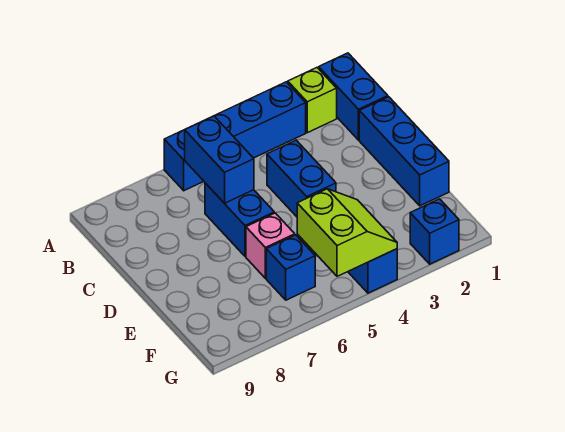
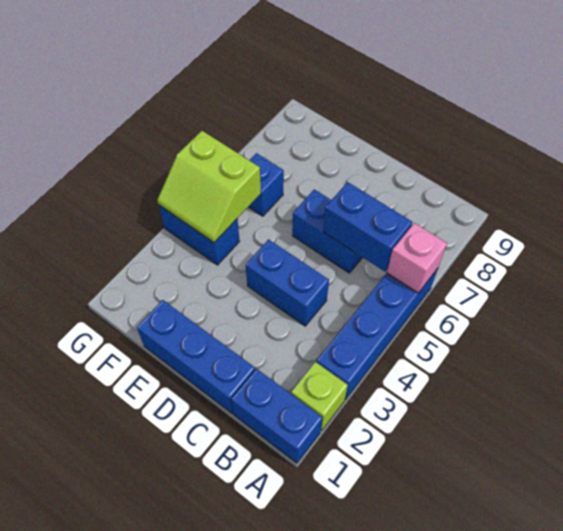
pink brick E6 level 1 -> pink brick A6 level 2
blue brick G2 level 1 -> none

